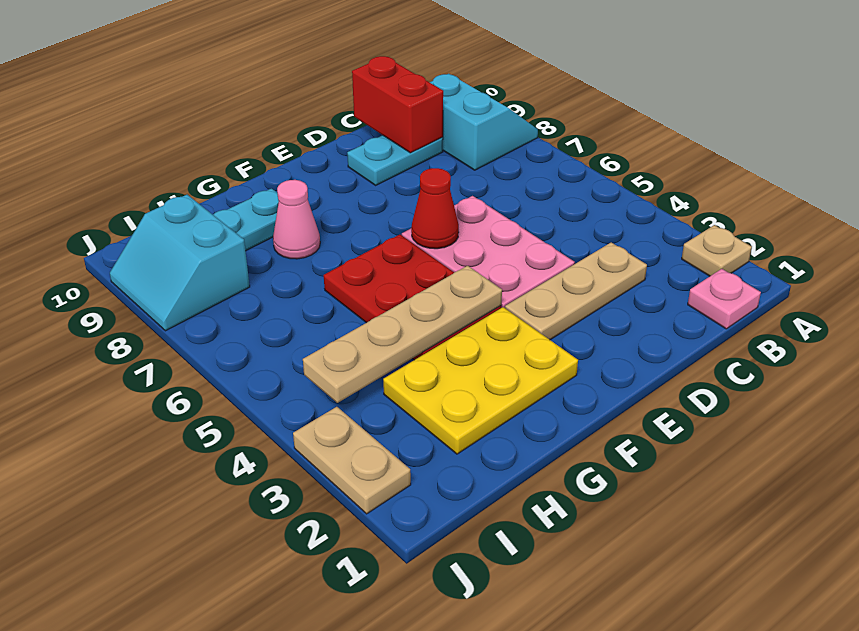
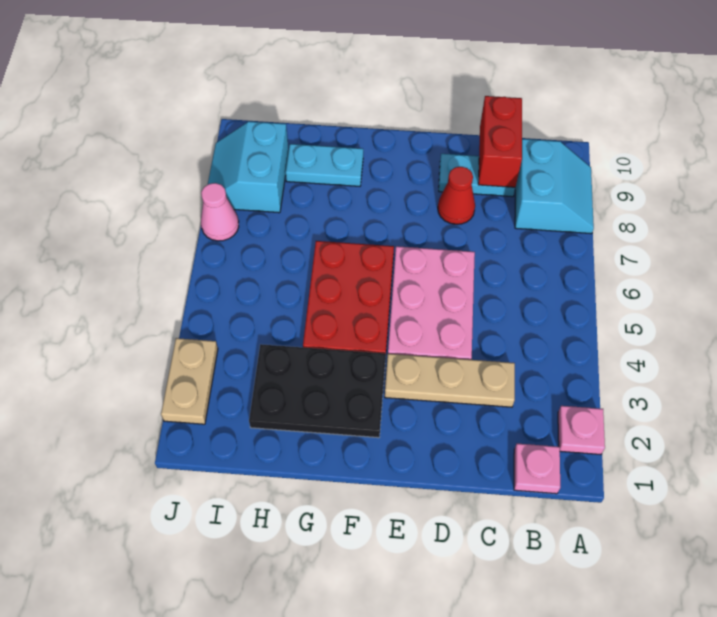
tan plate A2 level 1 -> pink plate A2 level 1
red cone E6 level 2 -> red cone D8 level 1
yellow plate F2:H3 level 1 -> black plate F2:H3 level 1
tan plate F4:I4 level 2 -> none
pink cone G8 level 1 -> pink cone J7 level 1

